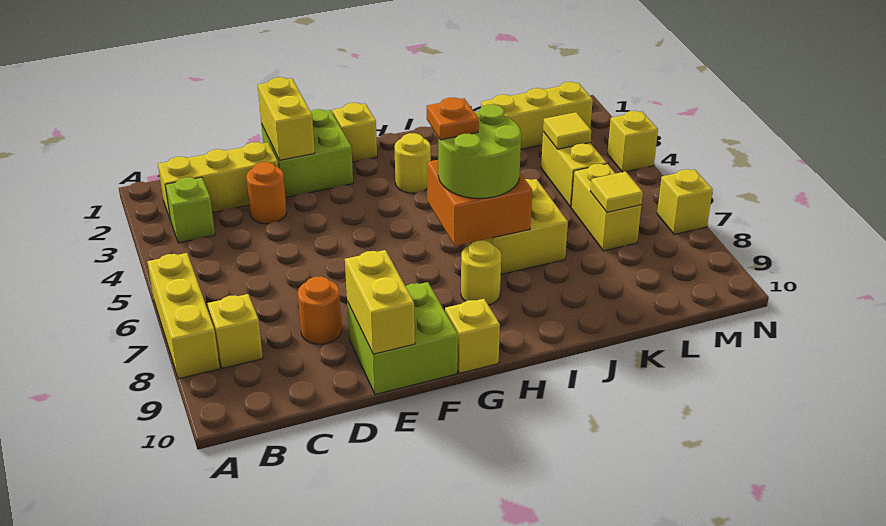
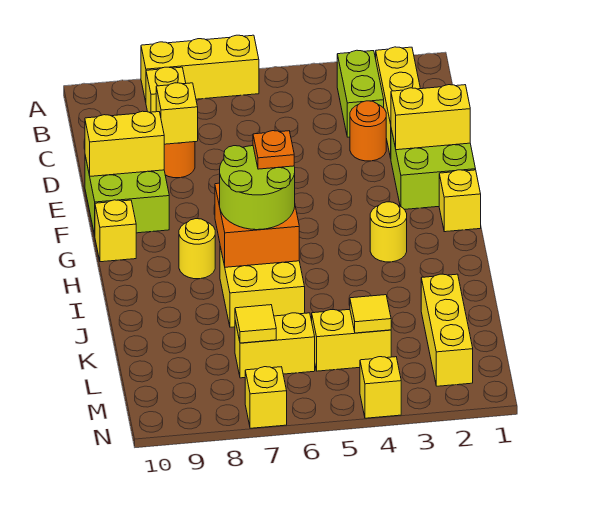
lime brick B3 level 1 -> lime brick B3:C3 level 1
none -> yellow brick D8 level 2

